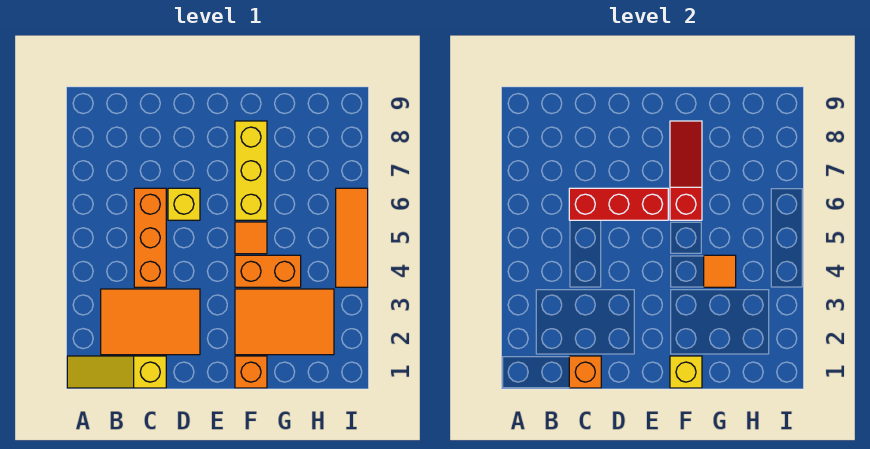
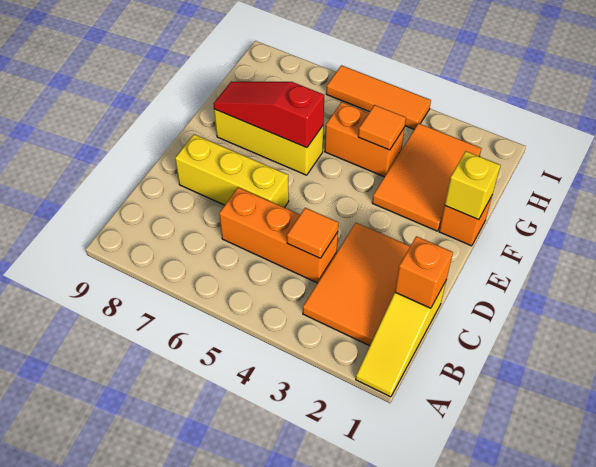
red brick C6:E6 level 2 -> none
yellow brick D6 level 1 -> yellow brick D6:D8 level 1
orange brick F4:G4 level 1 -> orange brick G4:G5 level 1
orange tile F5 level 1 -> orange tile C4 level 2

